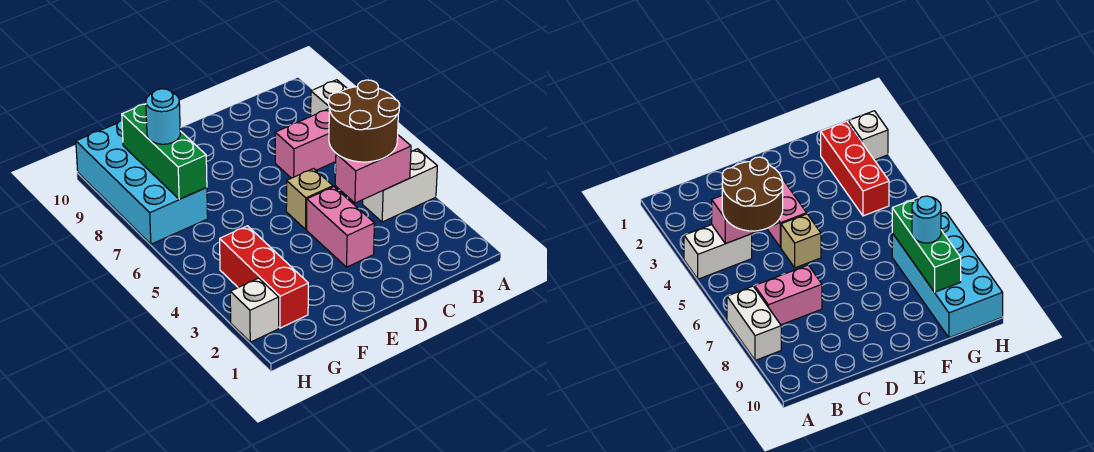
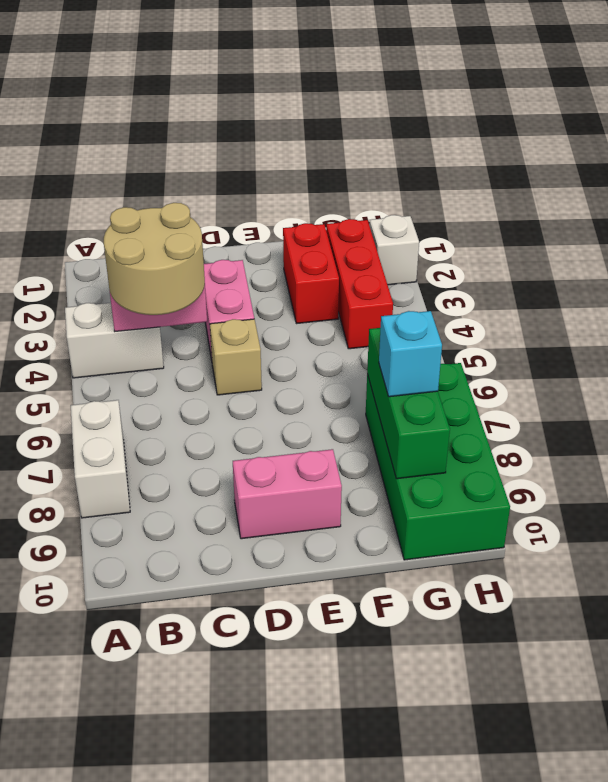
brown round brick B4:C5 level 3 -> tan round brick B4:C5 level 3
pink brick B7:C7 level 1 -> pink brick D9:E9 level 1
none -> red brick F2:F3 level 1
cyan brick G7:H10 level 1 -> green brick G7:H10 level 1
cyan round brick G8 level 3 -> cyan brick G8 level 3

